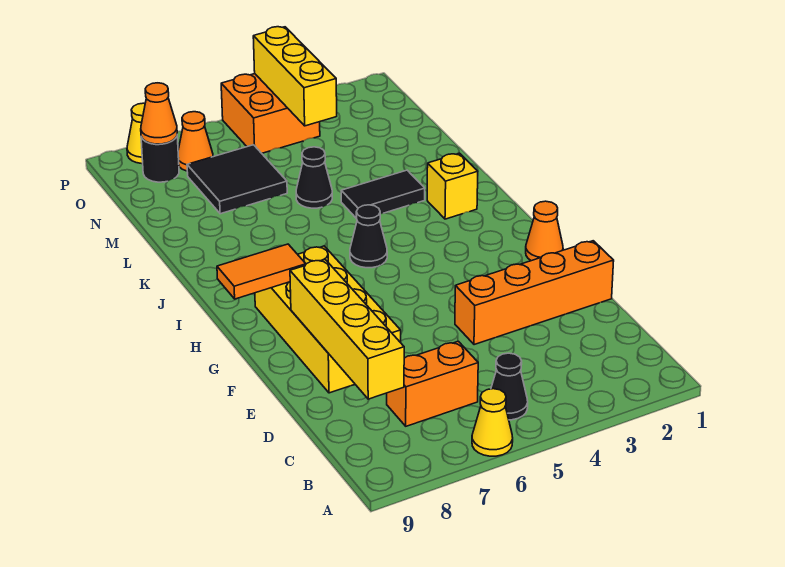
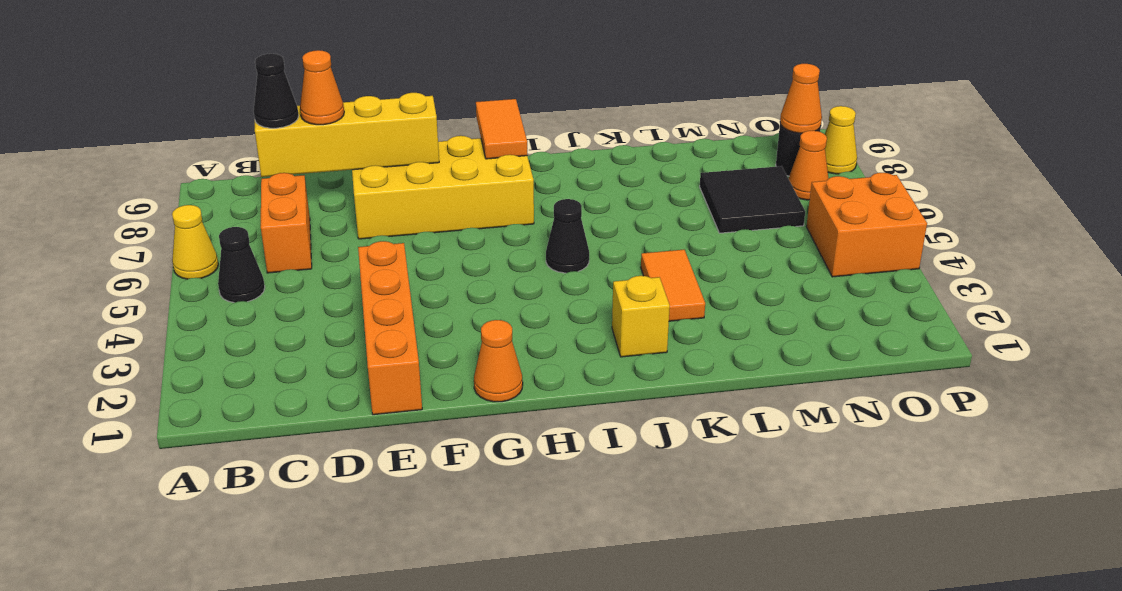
none -> orange cone D8 level 3
black tile K3:K4 level 1 -> orange tile K3:K4 level 1
black cone L5 level 1 -> black cone C8 level 3
yellow brick N4:P4 level 2 -> none

